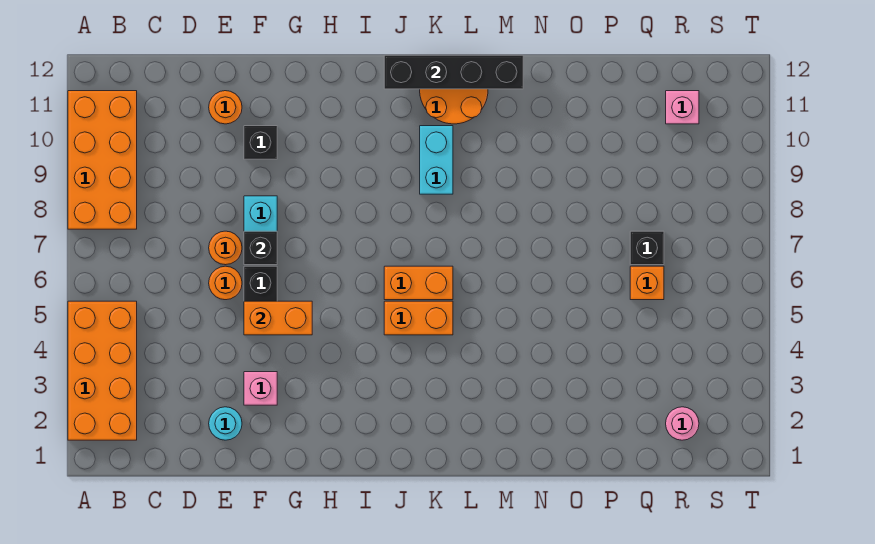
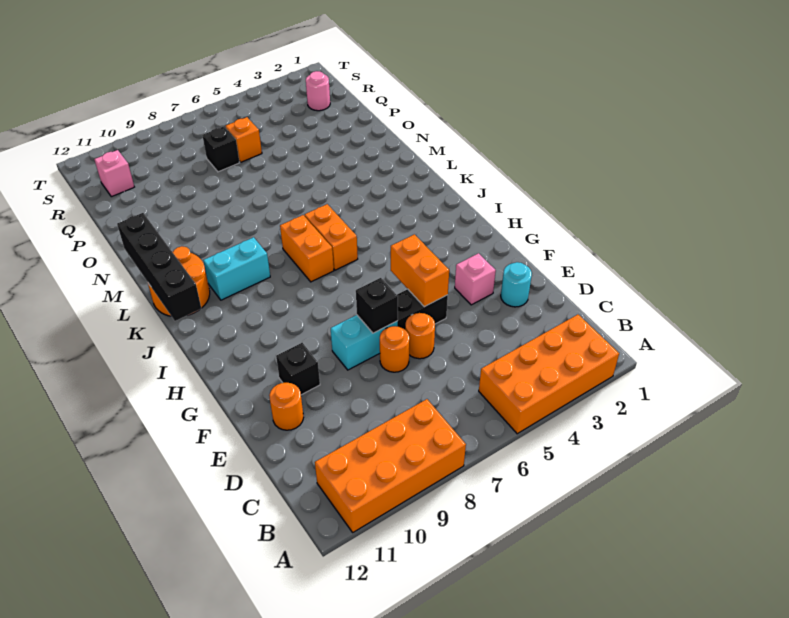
orange brick J5:K5 level 1 -> orange brick J7:K7 level 1

